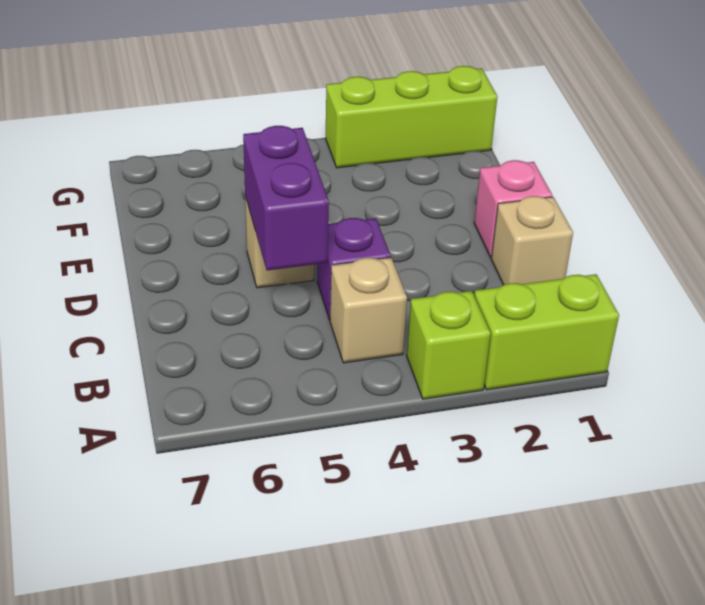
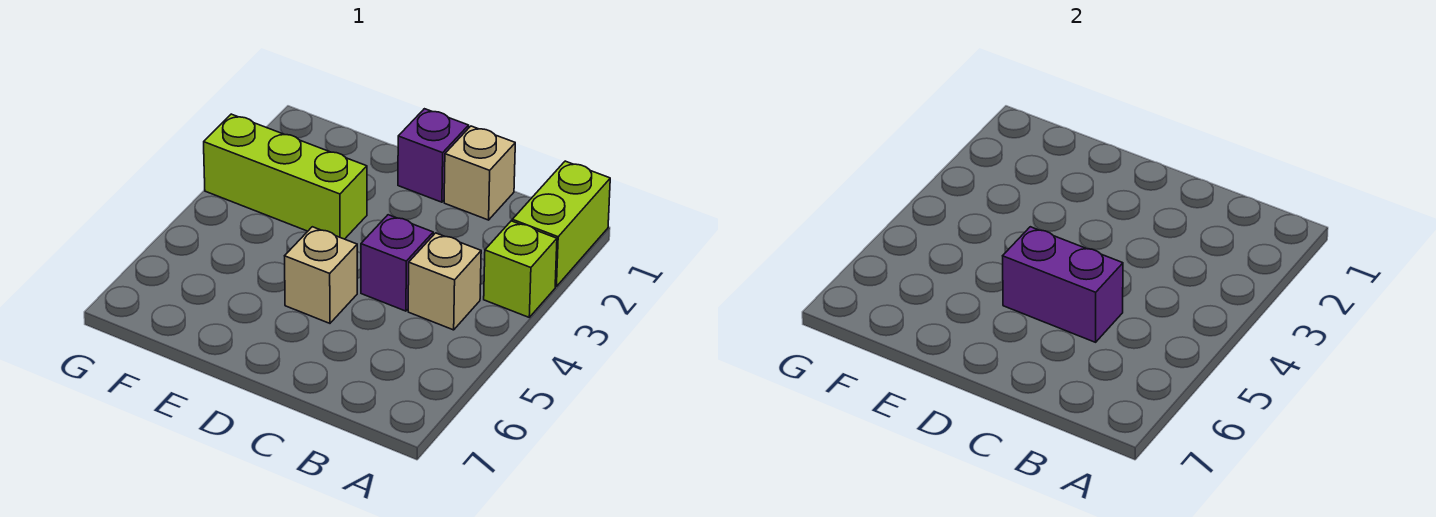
pink brick D1 level 1 -> purple brick D1 level 1
lime brick G1:G3 level 1 -> lime brick E3:G3 level 1

